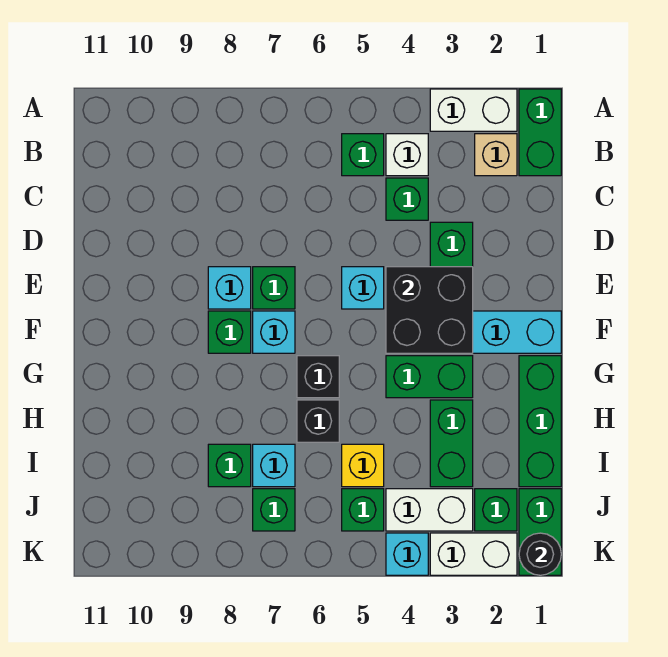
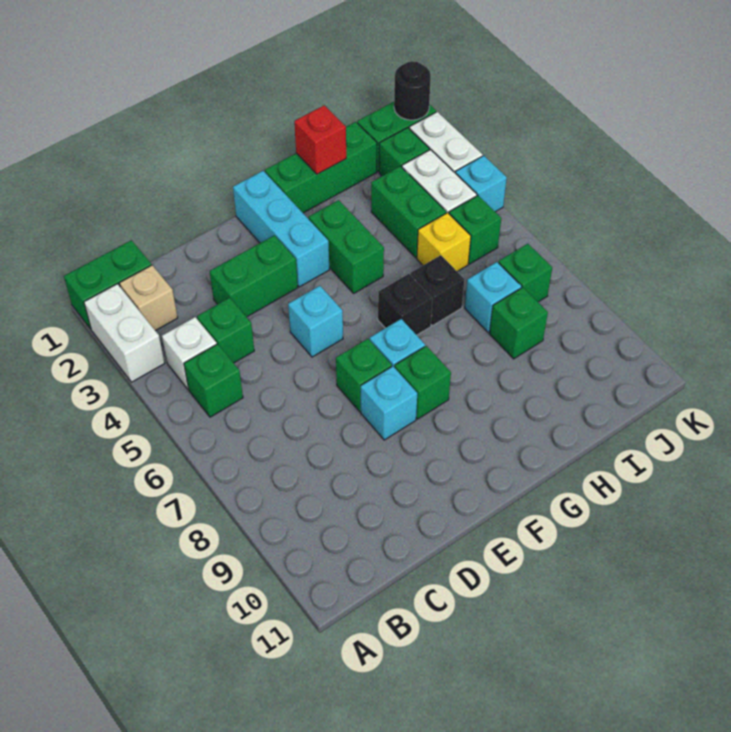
black brick E3:F4 level 2 -> none
none -> red brick H1 level 2
green brick H3:I3 level 1 -> green brick I3:I4 level 1

